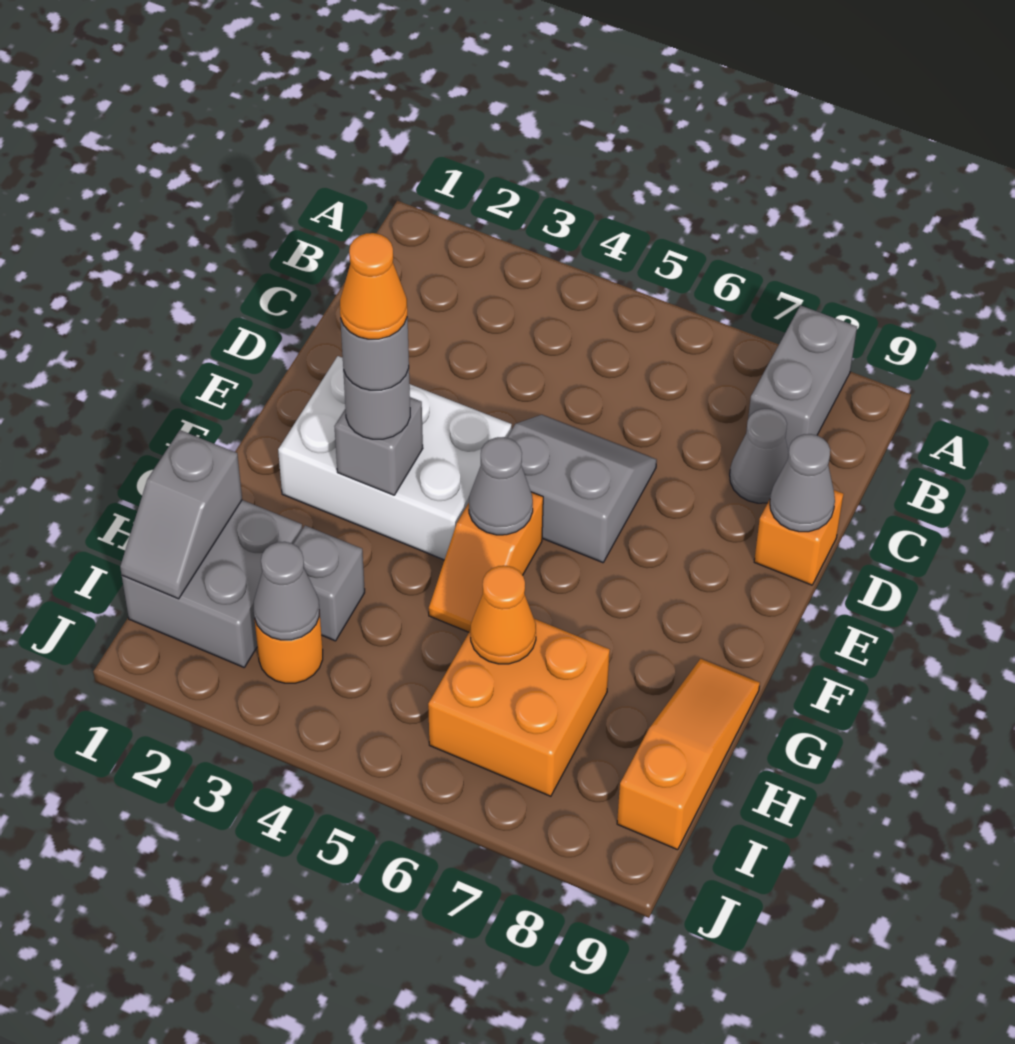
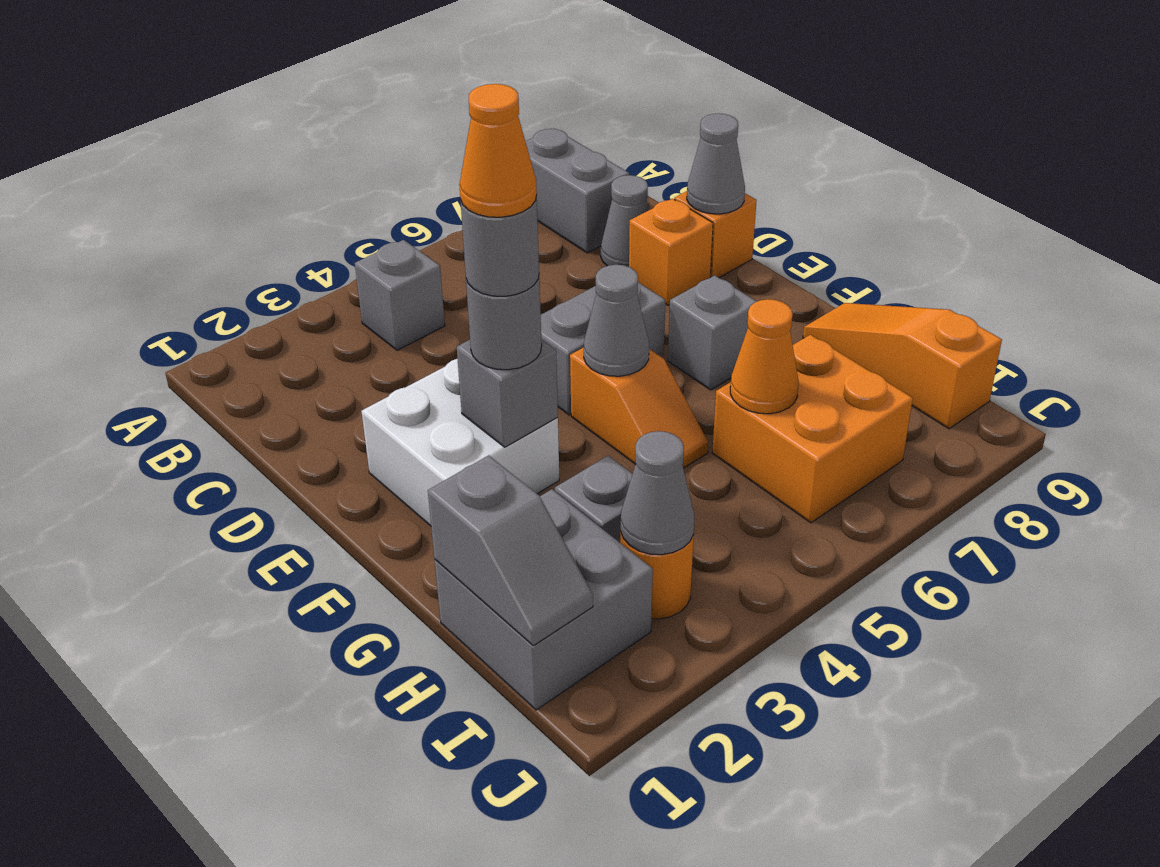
none -> grey brick B4 level 1
none -> orange brick D8 level 1
white brick E2:F4 level 1 -> white brick E2:F3 level 1
none -> grey brick F7 level 1

